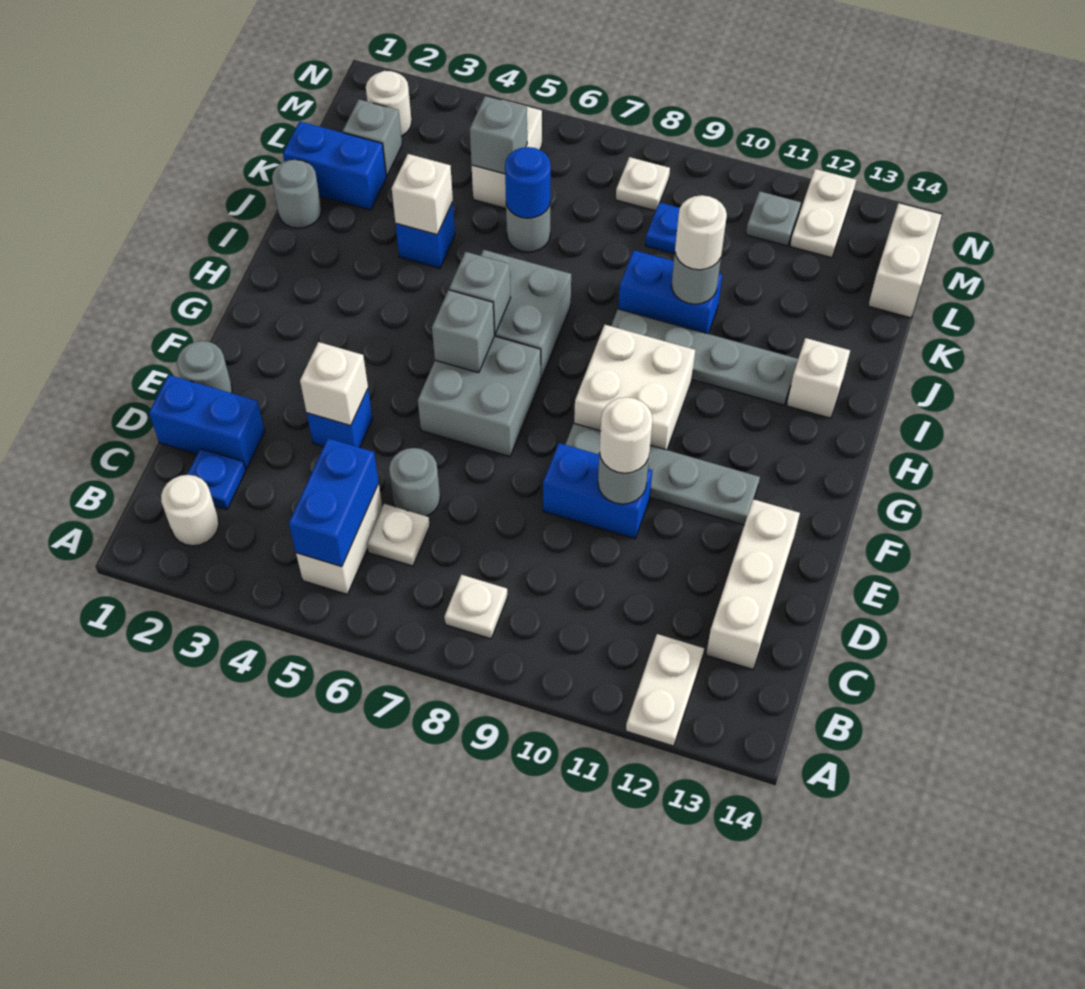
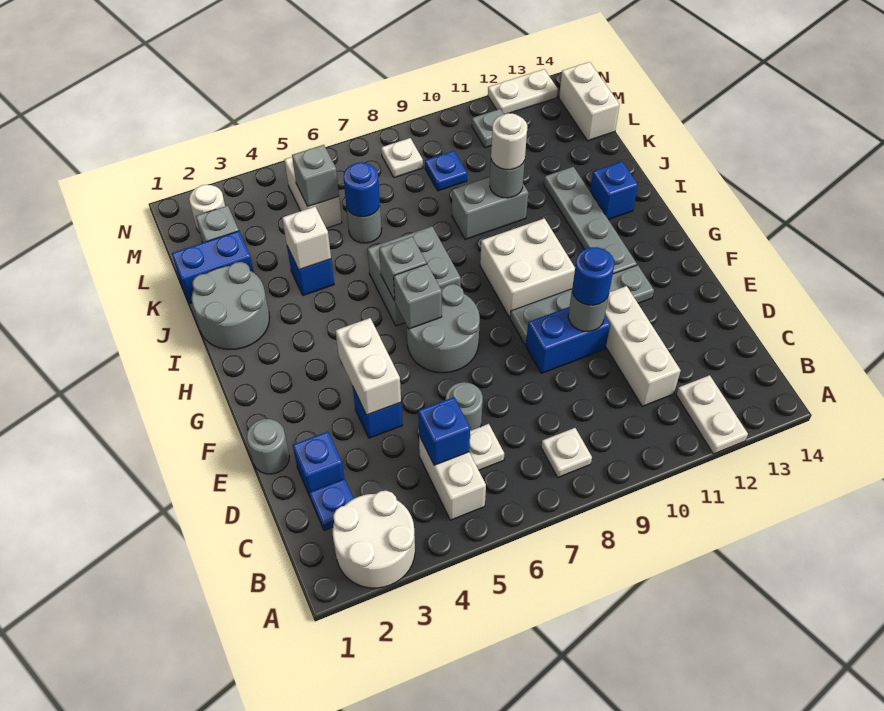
white round brick B2 level 1 -> white round brick A2:B3 level 1
blue brick B5:C5 level 2 -> blue brick C5 level 2
white brick C13:E13 level 1 -> white brick C11:E11 level 1
blue brick D1:D2 level 1 -> blue brick D2 level 1
white brick E4 level 2 -> white brick E4:F4 level 2
white round brick E10 level 3 -> blue round brick E10 level 3
grey brick F6:G7 level 1 -> grey round brick F6:G7 level 1
grey plate I9:I12 level 1 -> grey plate G12:J12 level 1
white brick I13 level 1 -> blue brick I13 level 1
grey round brick J1 level 1 -> grey round brick I1:J2 level 1
blue brick J9:J10 level 1 -> grey brick J9:J10 level 1
white plate M12:N12 level 1 -> white plate N12:N13 level 1

